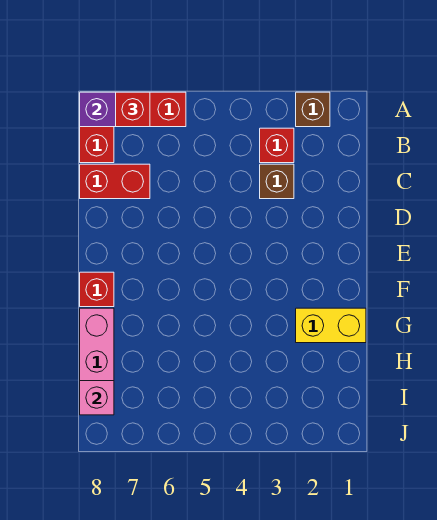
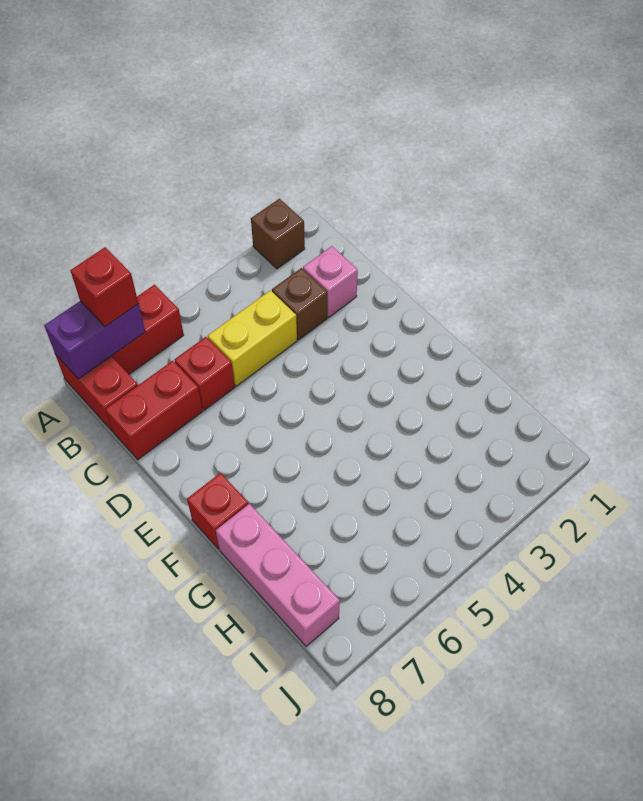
red brick B3 level 1 -> red brick C6 level 1
yellow brick G1:G2 level 1 -> yellow brick C4:C5 level 1
pink brick I8 level 2 -> pink brick C2 level 1

